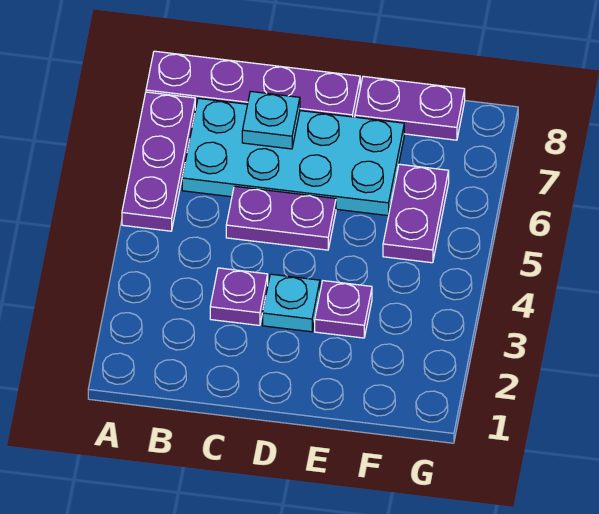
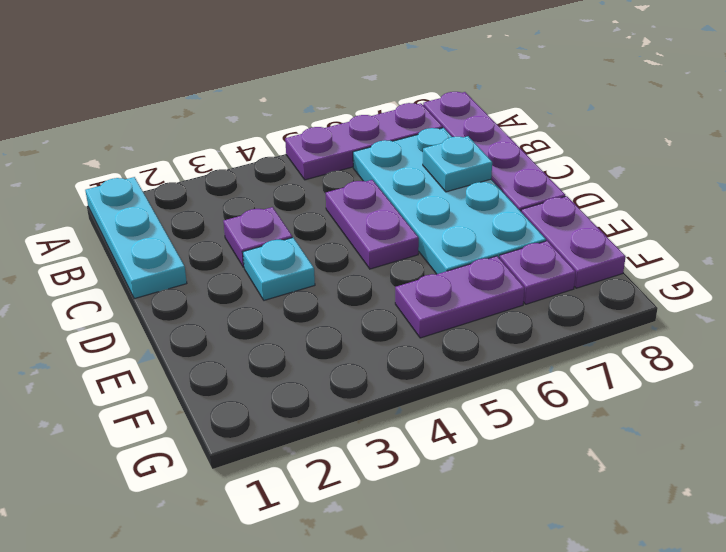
none -> cyan plate A1:C1 level 1
purple plate E3 level 1 -> purple plate F7 level 1

